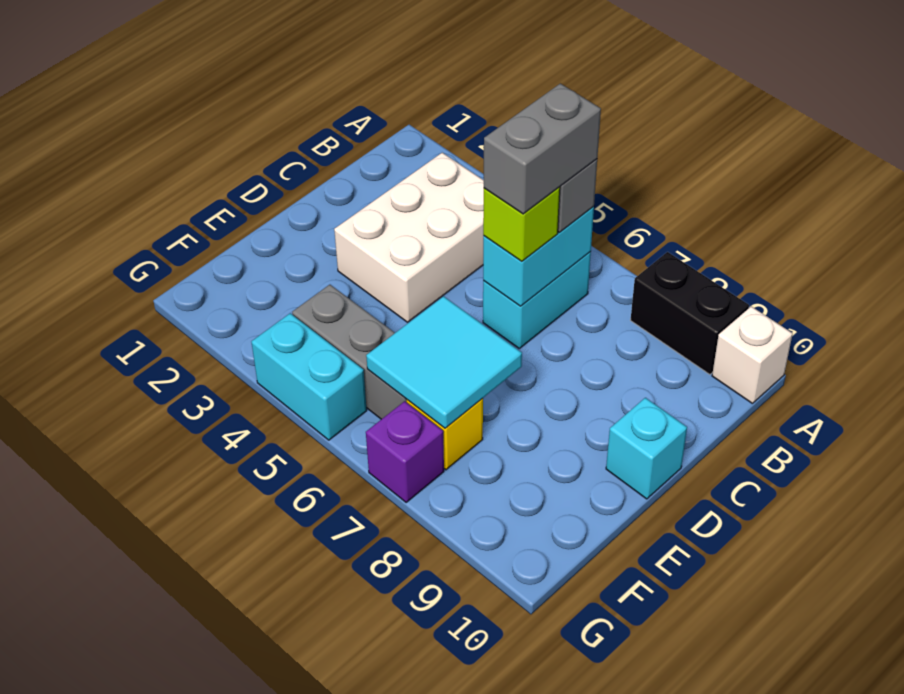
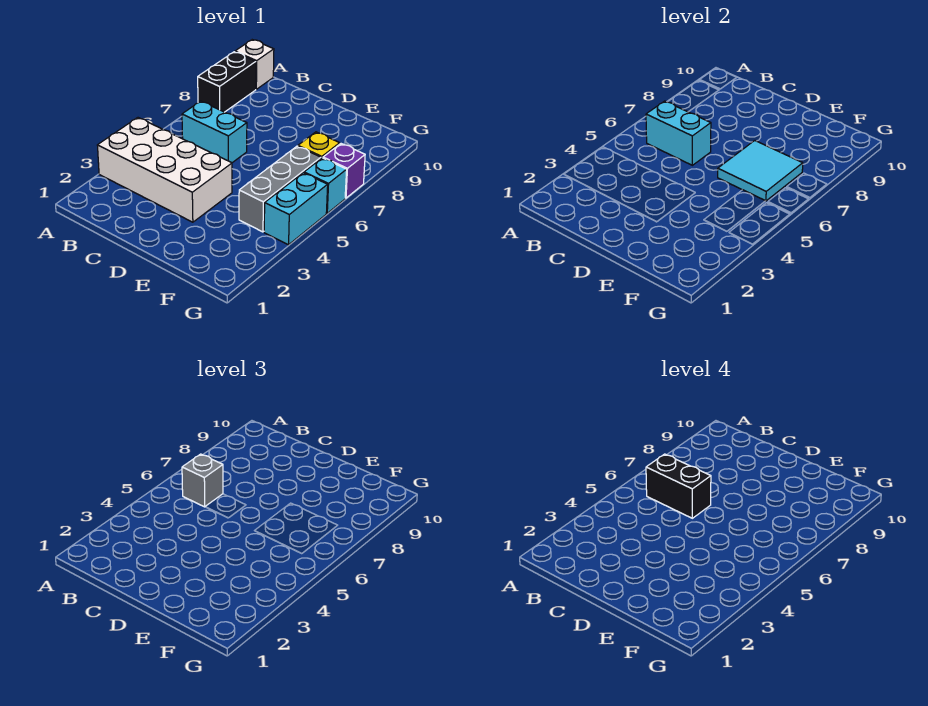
white brick B3:D4 level 1 -> white brick A3:D4 level 1
grey brick B6:C6 level 4 -> black brick B6:C6 level 4
lime brick C6 level 3 -> none
cyan brick D10 level 1 -> cyan brick G6 level 1

